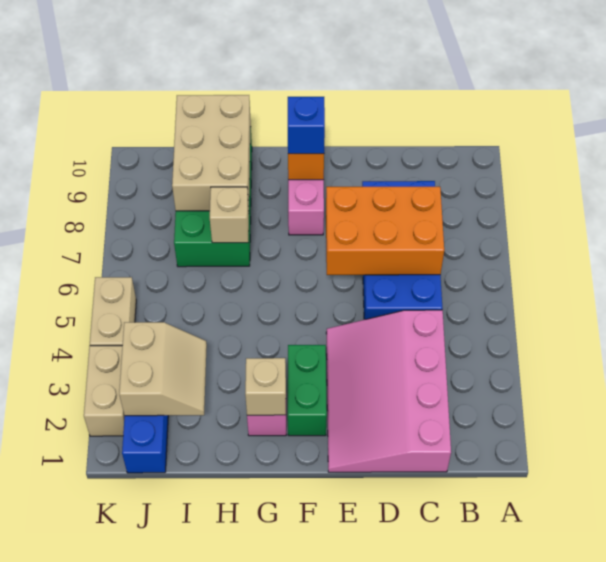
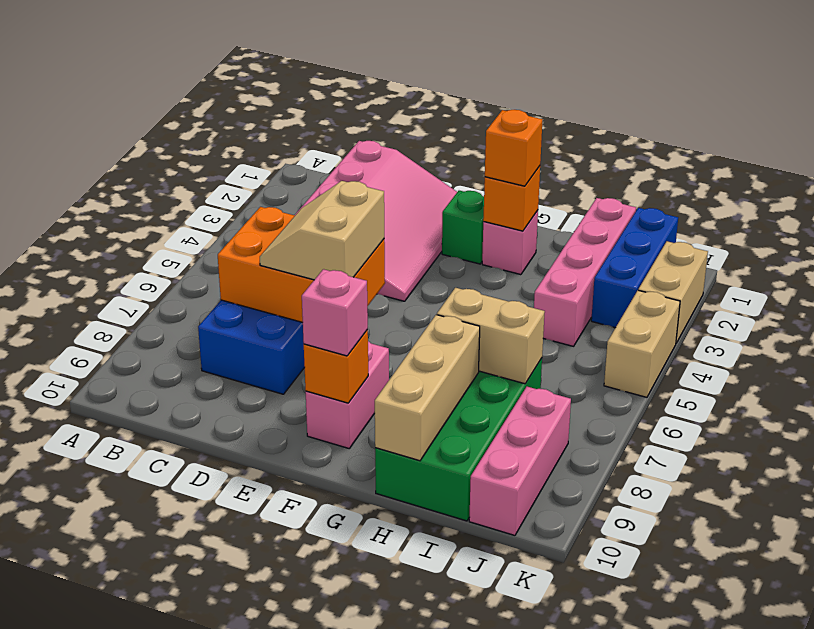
green brick F2:F3 level 1 -> green brick F2 level 1
blue brick F9 level 3 -> pink brick F9 level 3
tan brick G2 level 2 -> orange brick G2 level 2
none -> orange brick G2 level 3
tan brick H7 level 2 -> tan brick H7:I7 level 2
tan brick H8:I10 level 2 -> tan brick H8:H10 level 2
none -> pink brick I1:I4 level 1
tan slope I2:J3 level 2 top J -> tan slope D6:E7 level 3 top E
none -> pink brick J8:J10 level 1

